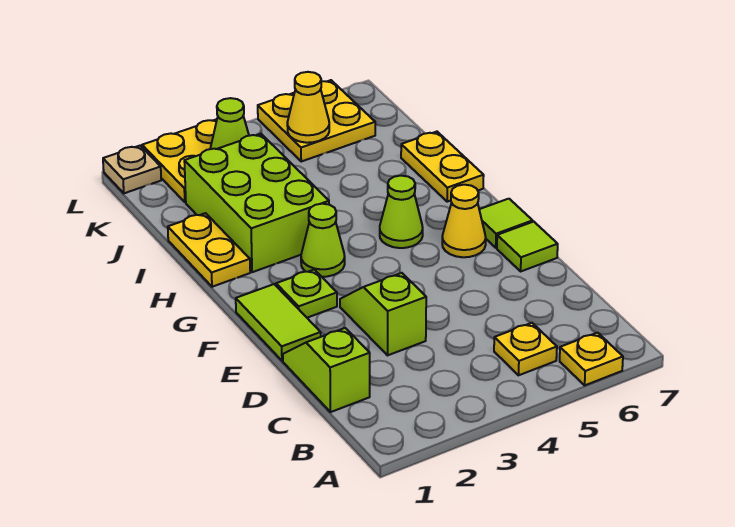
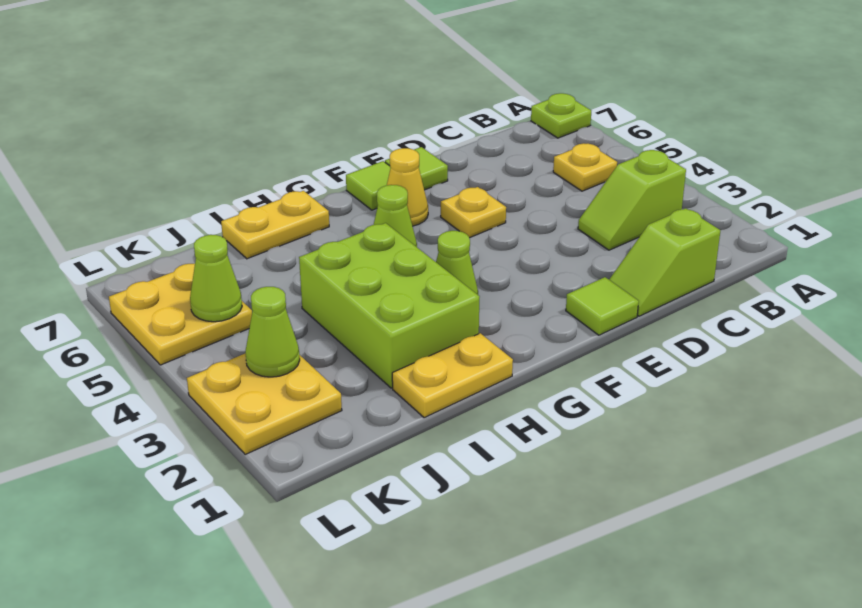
yellow plate A6 level 1 -> yellow plate E5 level 1
lime slope D3:E3 level 1 top D -> lime slope B3:C3 level 1 top B
lime tile E1:F1 level 1 -> lime tile E1 level 1
lime plate F2 level 1 -> lime plate A7 level 1
lime brick H2:J3 level 1 -> lime brick H2:I4 level 1
yellow cone K5 level 2 -> lime cone K5 level 2
tan plate L1 level 1 -> none

